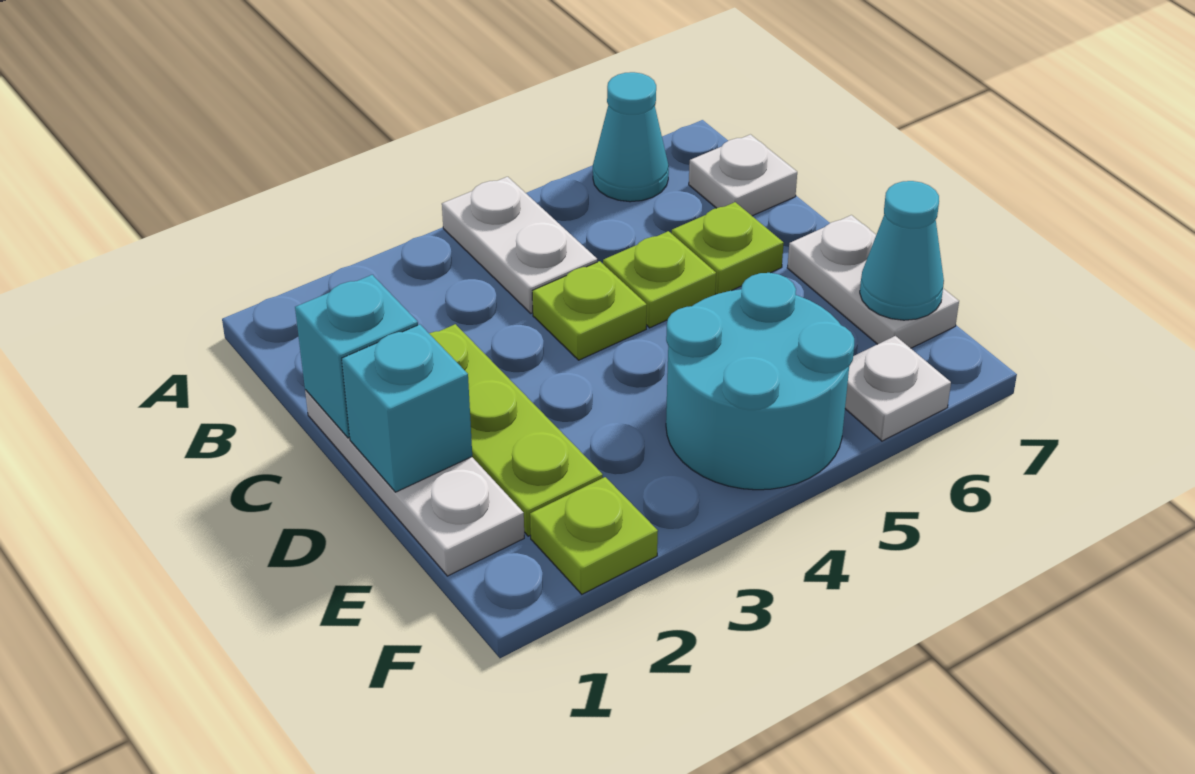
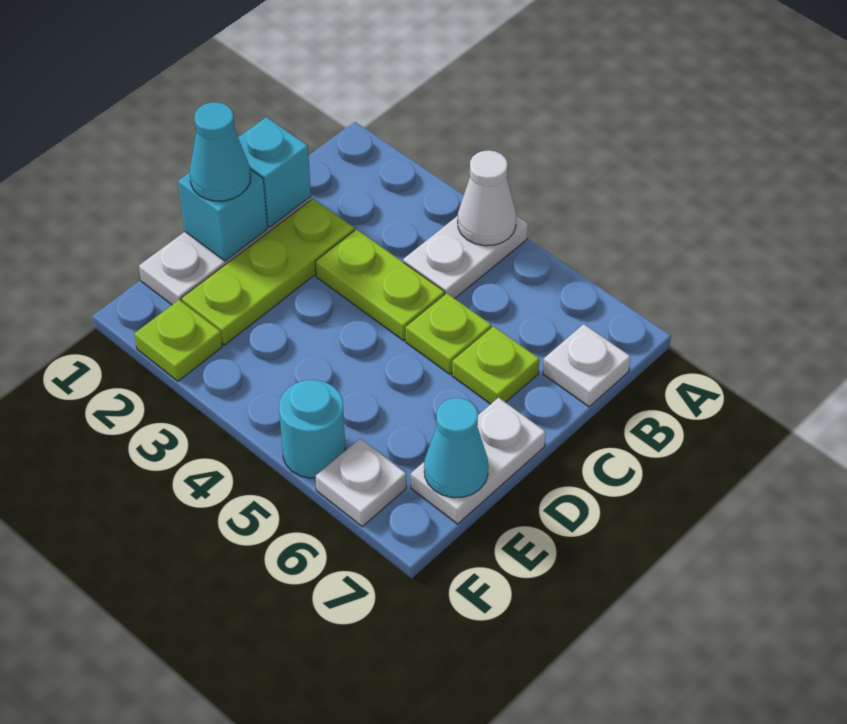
none -> white cone A4 level 2
cyan cone A6 level 1 -> cyan cone D1 level 3
lime plate C4 level 1 -> lime plate C3:C4 level 1
cyan round brick E4:F5 level 1 -> cyan round brick F5 level 1

